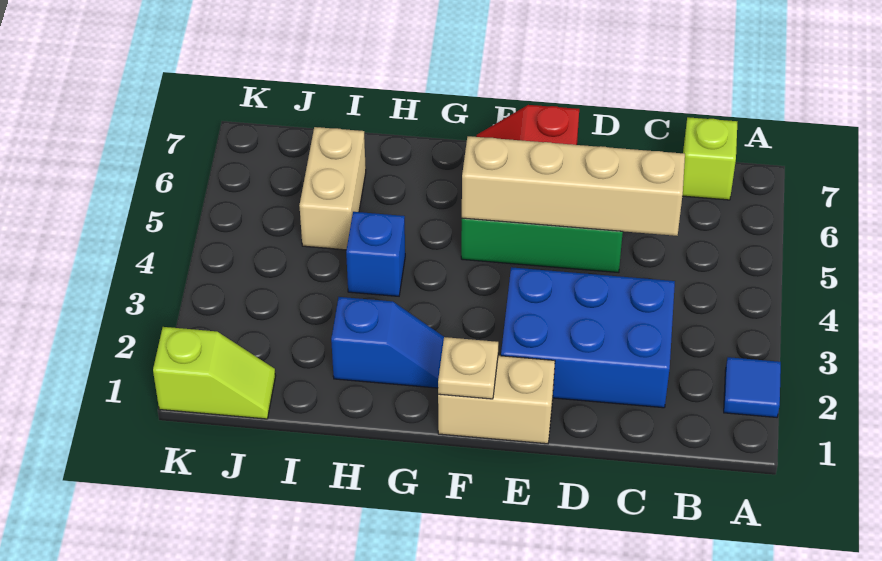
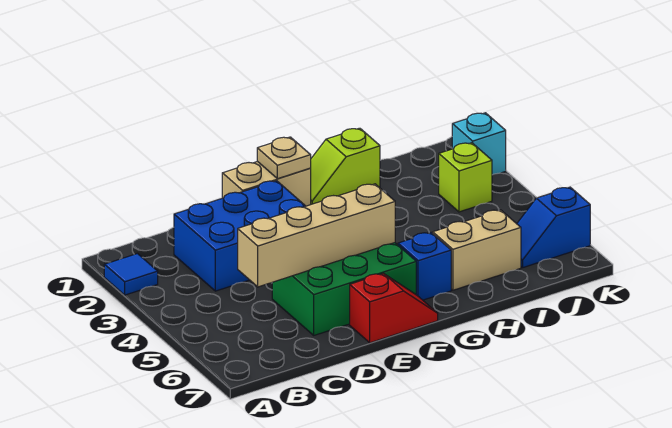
lime brick B7 level 1 -> lime brick J3 level 1
blue slope G2:H2 level 1 top H -> blue slope J6:K6 level 1 top K
blue brick H4 level 1 -> blue brick G6 level 1
tan brick I5:I6 level 1 -> tan brick H6:I6 level 1
lime slope J1:K1 level 1 top K -> lime slope G1:H1 level 1 top H
none -> cyan brick K2 level 1

